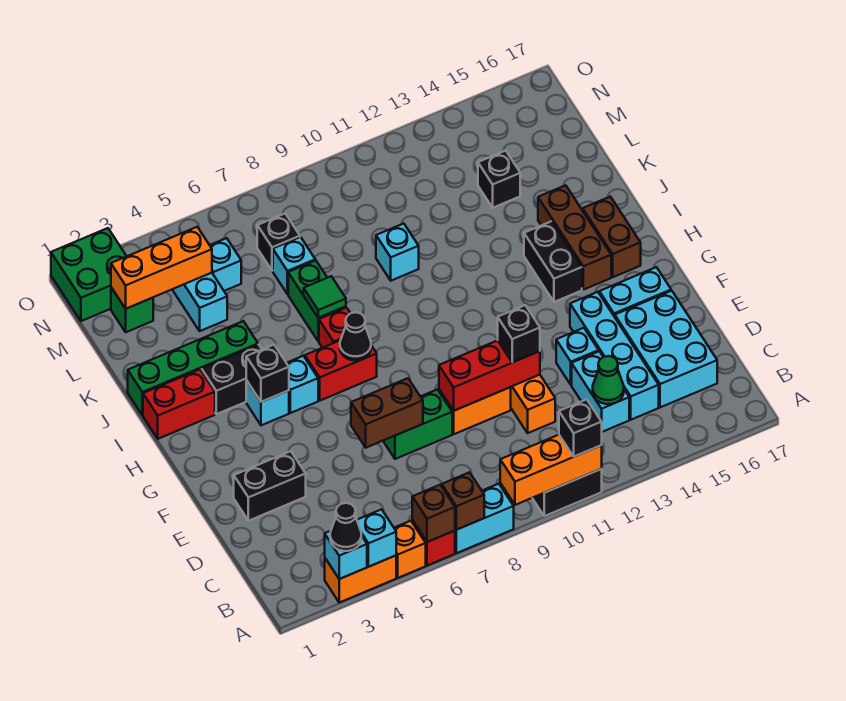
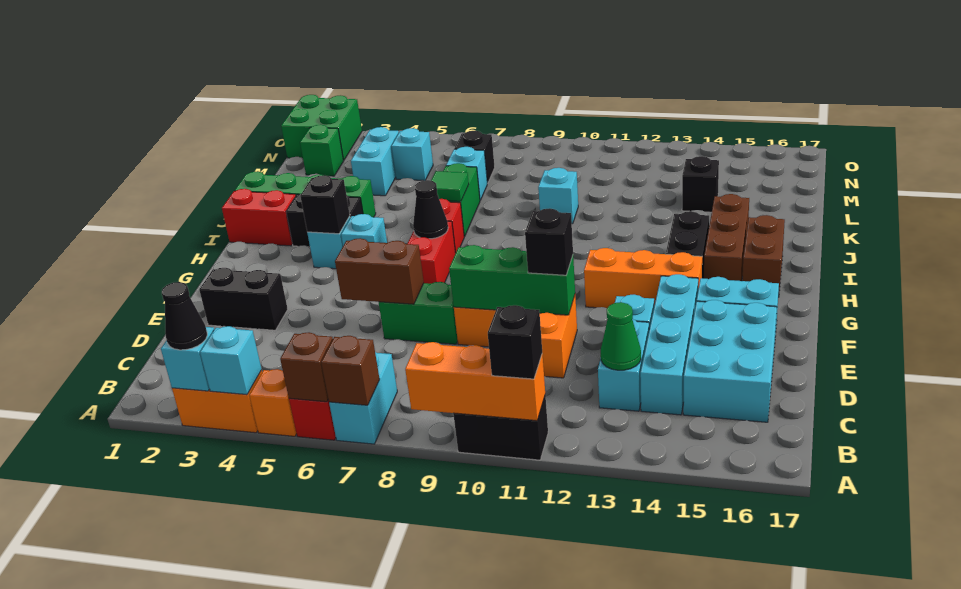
cyan brick A7:A8 level 1 -> cyan brick A7:B7 level 1
red brick E9:E11 level 2 -> green brick E9:E11 level 2
red brick H6:H7 level 1 -> red brick G7:H7 level 1
orange brick M2:M4 level 2 -> orange brick G12:G14 level 1

